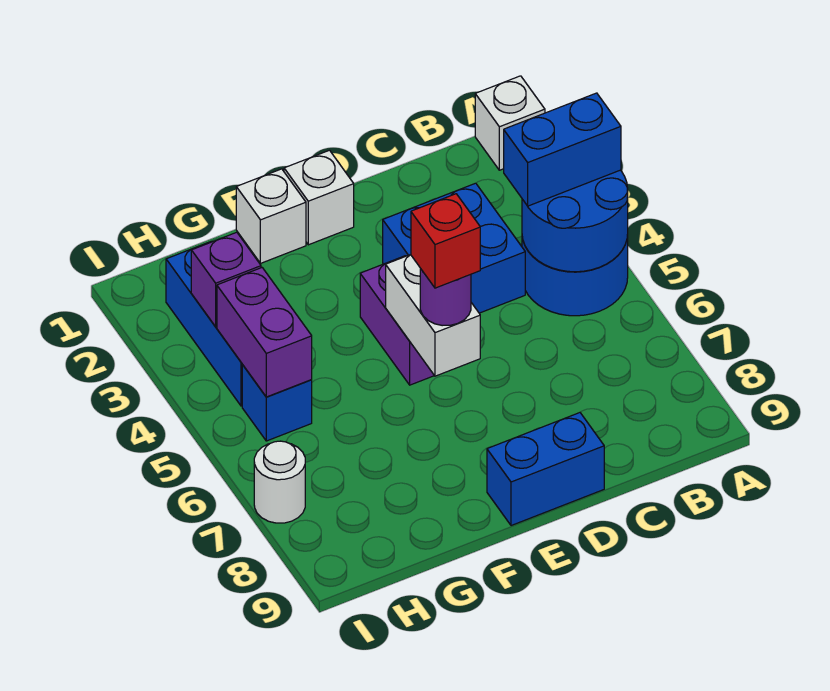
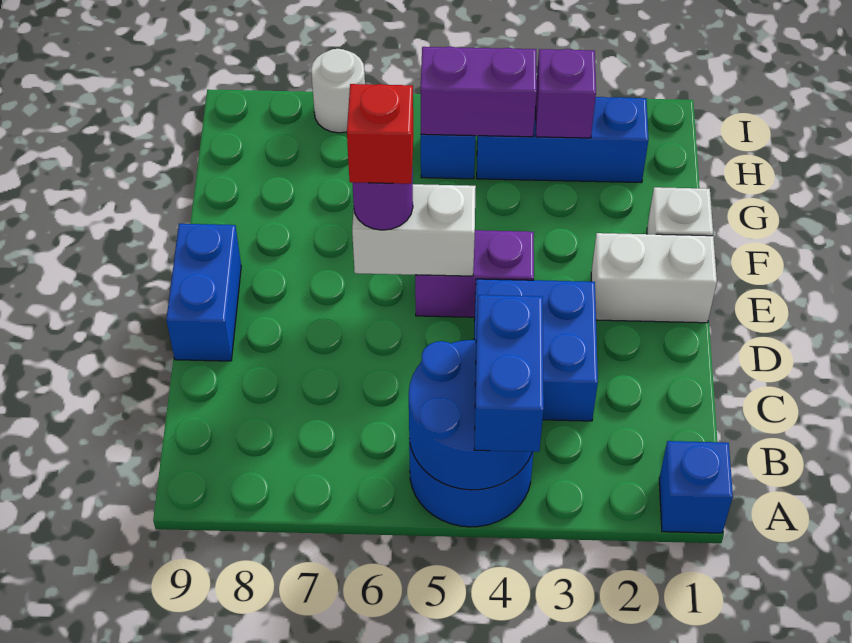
white brick A1 level 1 -> blue brick A1 level 1
white brick E1 level 1 -> white brick E1:E2 level 1

